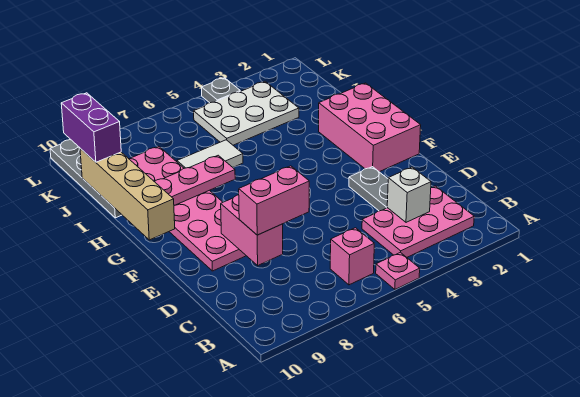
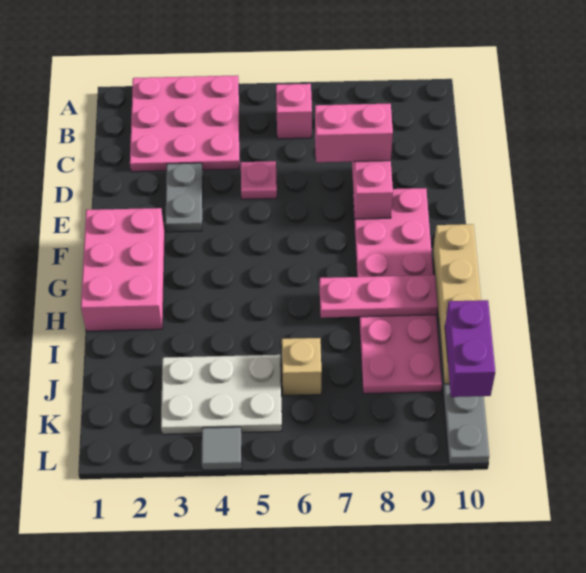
pink plate A5 level 1 -> pink plate D5 level 1
pink plate B2:C4 level 1 -> pink plate A2:C4 level 1
white brick C3 level 2 -> none
white tile I6:I7 level 1 -> none
none -> tan brick J6 level 1
grey plate L4 level 1 -> grey tile L4 level 1

